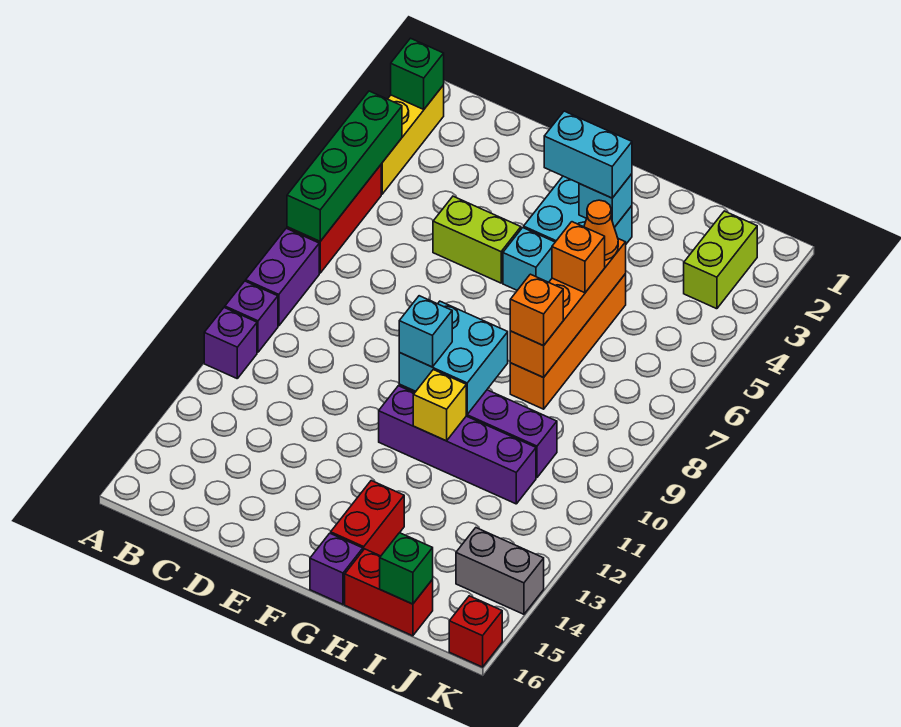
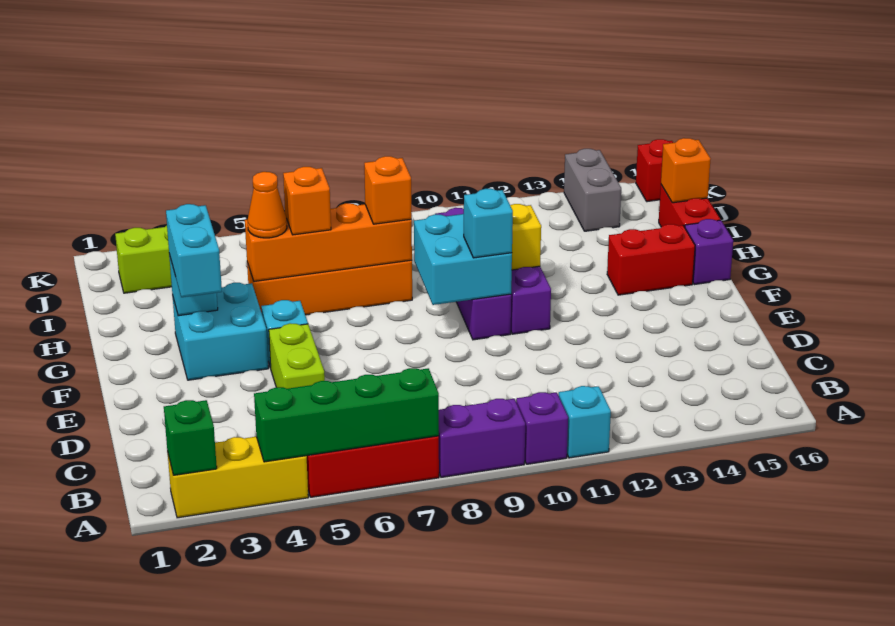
purple brick A11 level 1 -> cyan brick A11 level 1
green brick I16 level 2 -> orange brick I16 level 2

